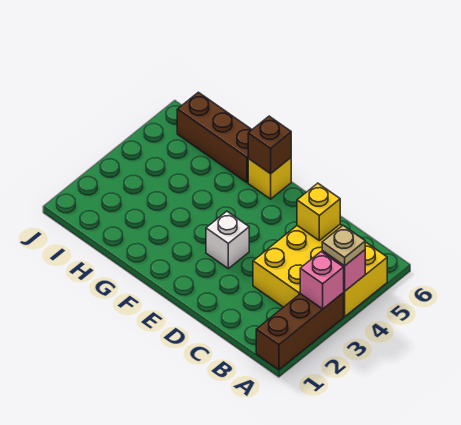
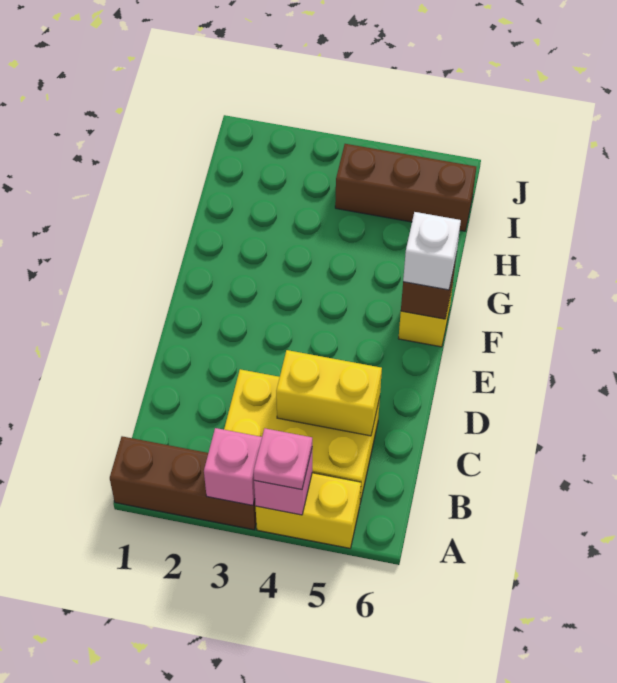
tan plate A4 level 3 -> pink plate A4 level 3
yellow brick C5 level 2 -> yellow brick C4:C5 level 2
white brick E3 level 1 -> white brick F6 level 3
brown brick G6:I6 level 1 -> brown brick I4:I6 level 1

